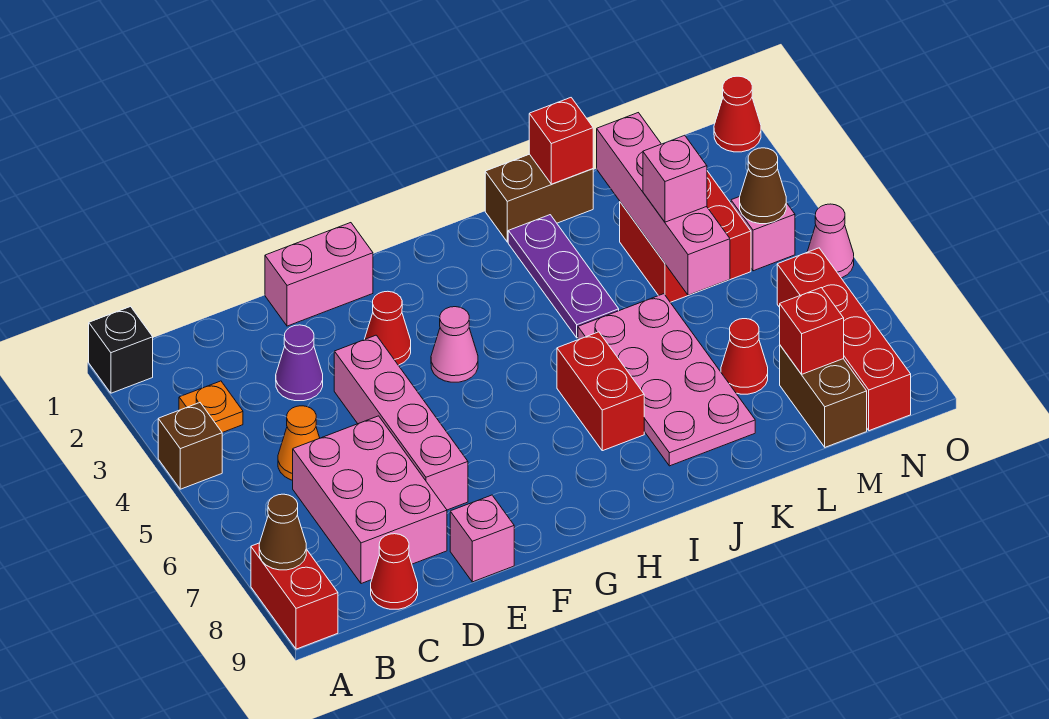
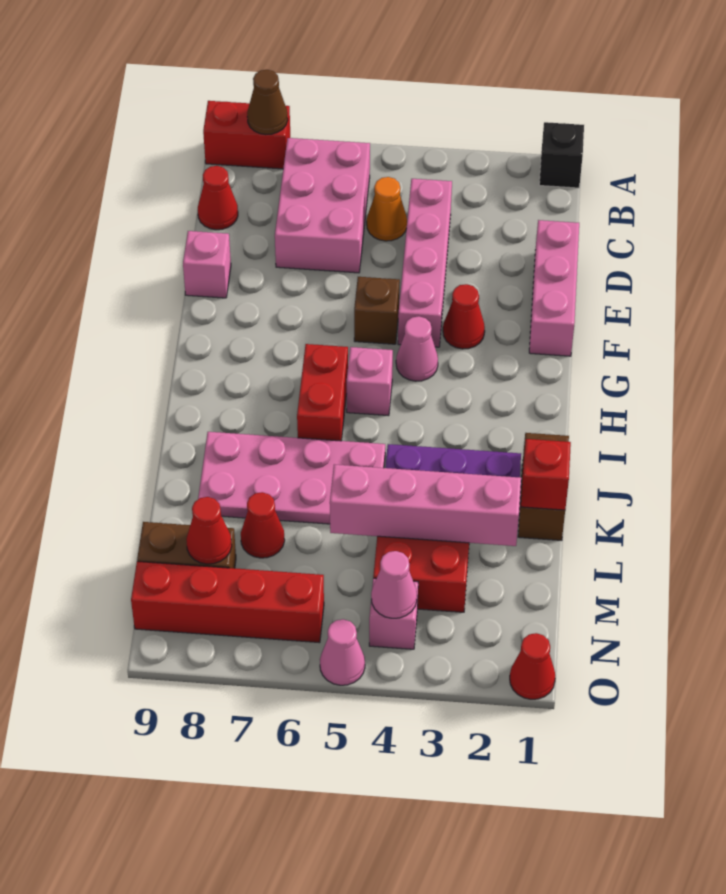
brown brick A4 level 1 -> brown brick F5 level 1
orange plate B3 level 1 -> none
pink brick C6:D8 level 1 -> pink brick B6:D7 level 1
purple cone D3 level 1 -> none
pink brick E1:F1 level 1 -> pink brick D1:F1 level 1
pink brick E4:E7 level 1 -> pink brick C4:F4 level 1
red brick I6:I7 level 1 -> red brick H6:I6 level 1
pink brick L4 level 3 -> pink brick H5 level 1
red brick M8 level 2 -> red cone M8 level 2
brown cone N4 level 2 -> pink cone N4 level 2

